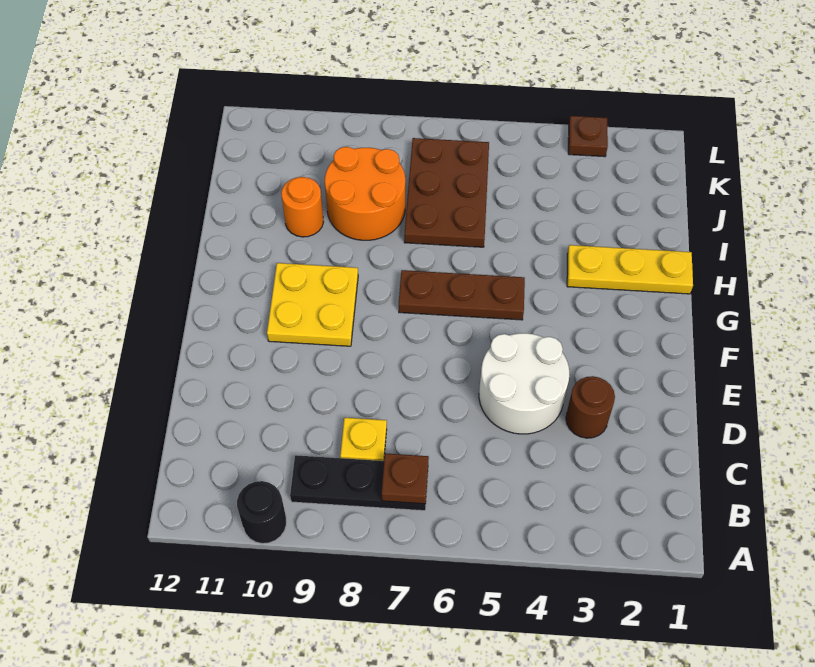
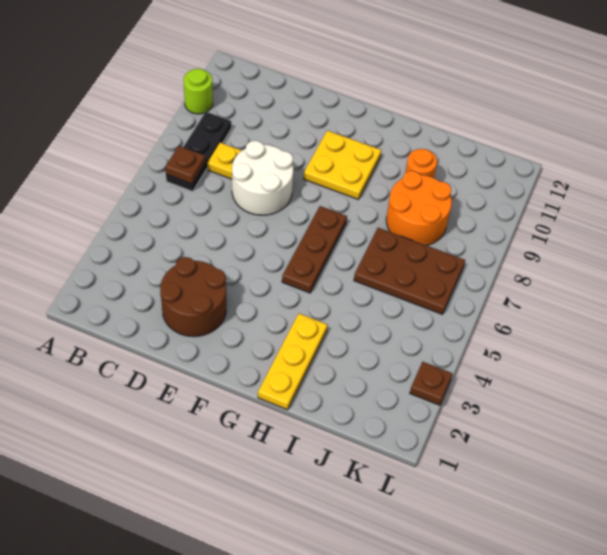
black round brick A10 level 1 -> lime round brick A10 level 1
brown round brick D3 level 1 -> brown round brick D2:E3 level 1
white round brick D4:E5 level 1 -> white round brick D7:E8 level 1

